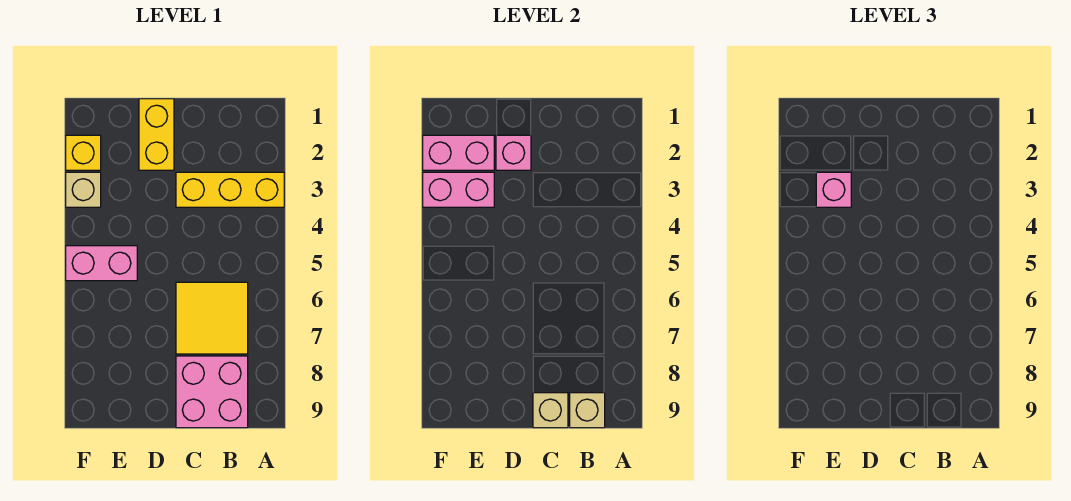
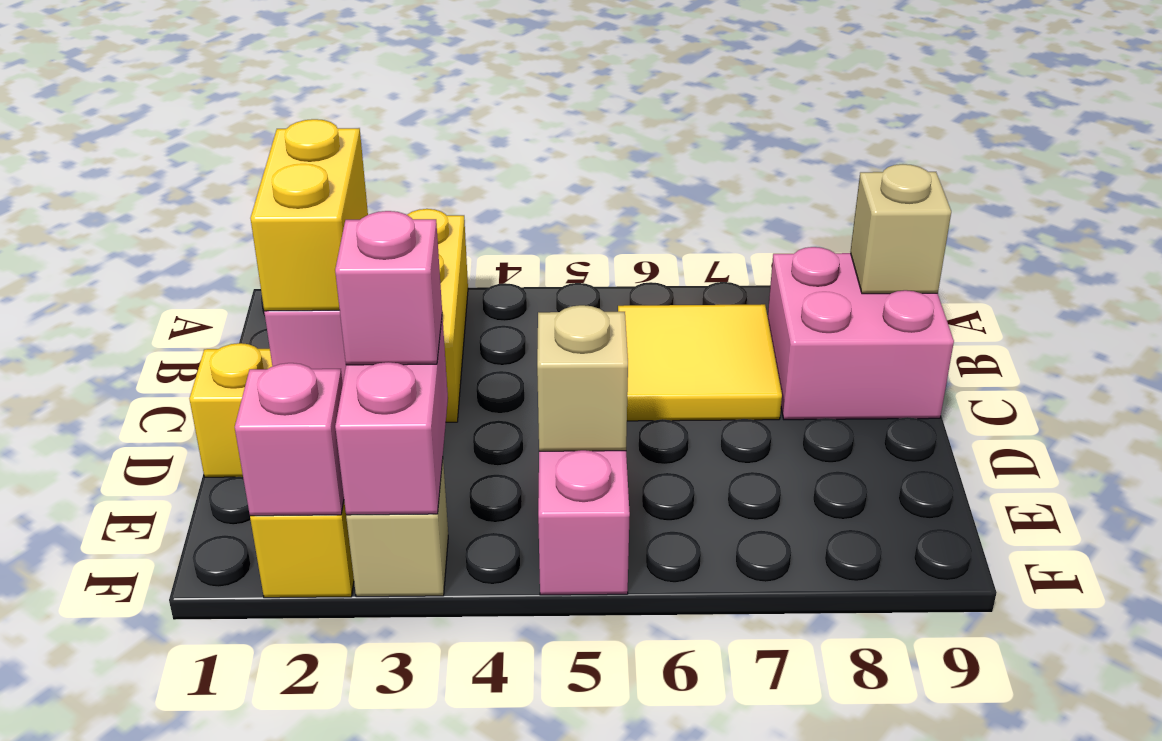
none -> yellow brick C2:D2 level 3
tan brick C9 level 2 -> tan brick E5 level 2
pink brick E2:F2 level 2 -> pink brick F2 level 2

